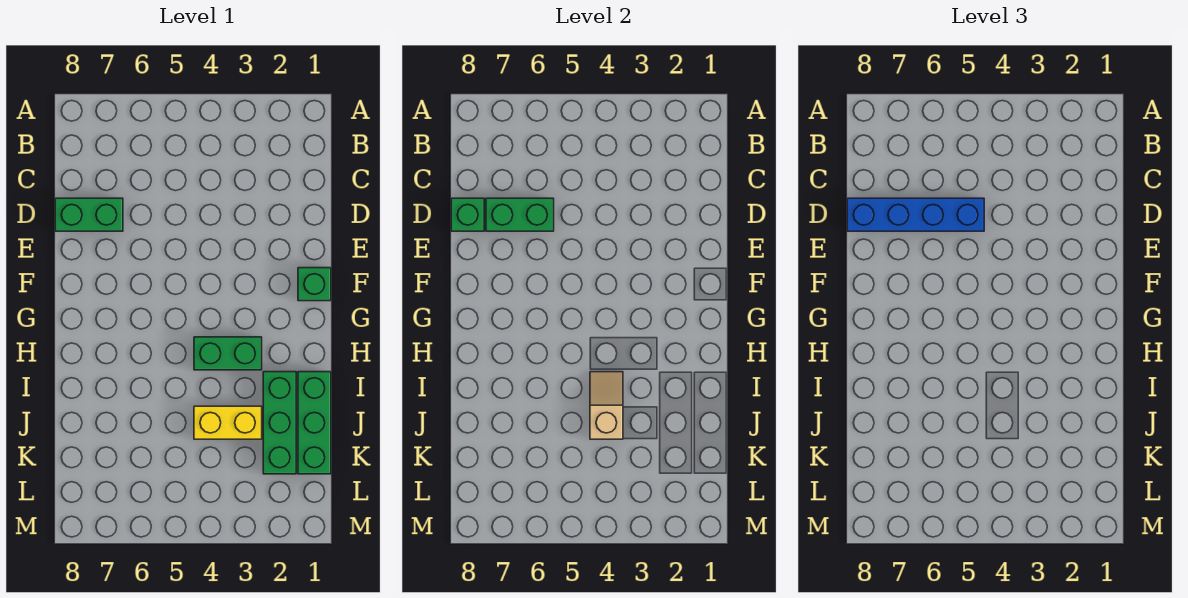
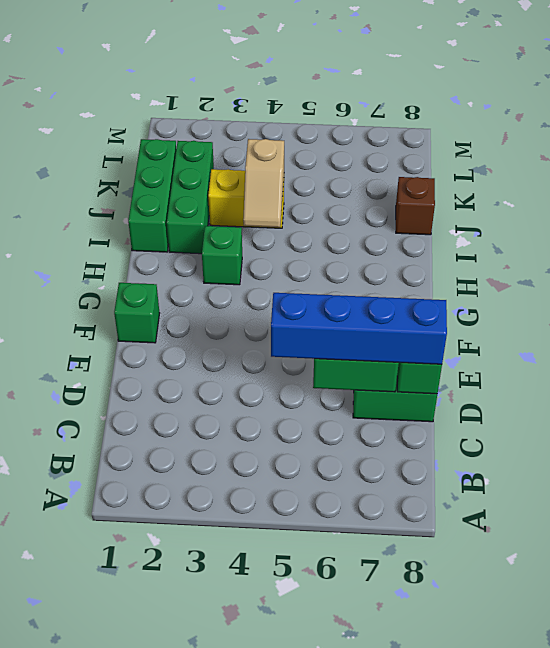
green brick H3:H4 level 1 -> green brick H3 level 1
none -> brown brick J8 level 1

